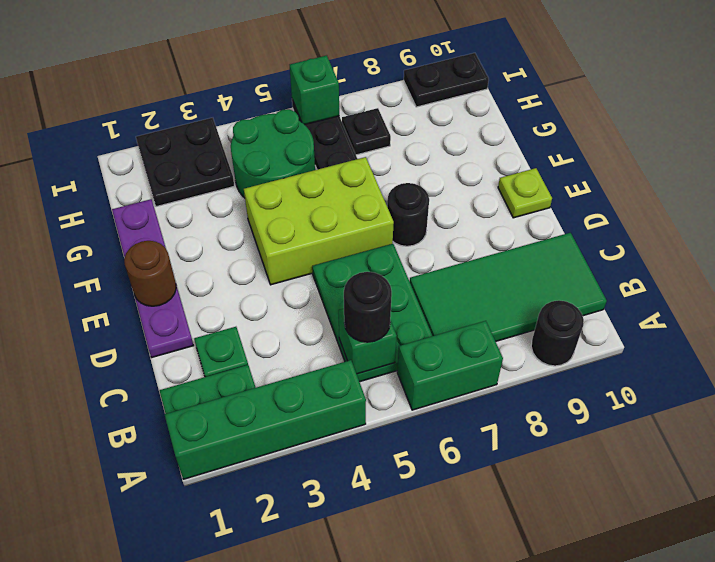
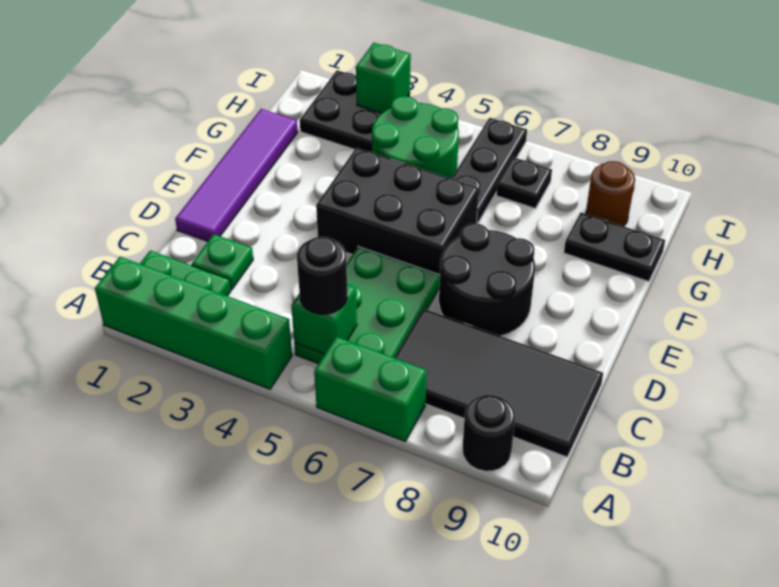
green tile B7:C10 level 1 -> black tile B7:C10 level 1
purple plate D1:G1 level 1 -> purple tile D1:G1 level 1
brown round brick E1 level 2 -> brown round brick H9 level 1
lime brick E4:F6 level 1 -> black brick E4:F6 level 1
black round brick E7 level 1 -> black round brick D7:E8 level 1
lime plate E10 level 1 -> none
green brick I6 level 2 -> green brick I3 level 2
black plate I9:I10 level 1 -> black plate G9:G10 level 1

